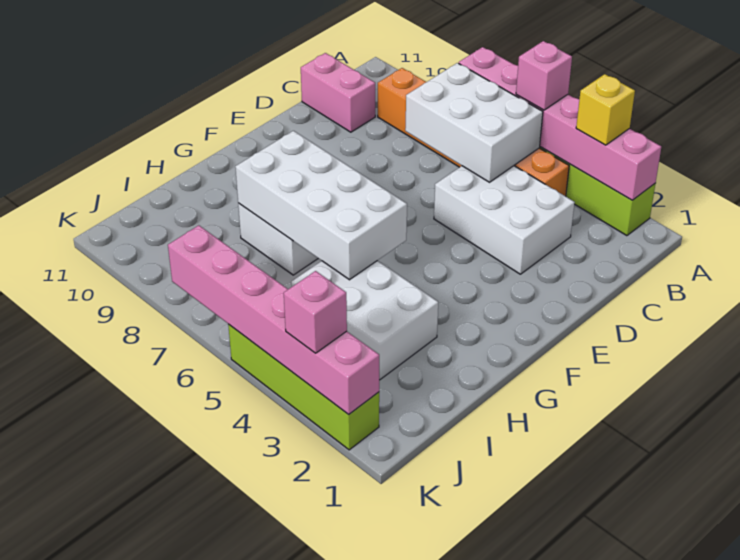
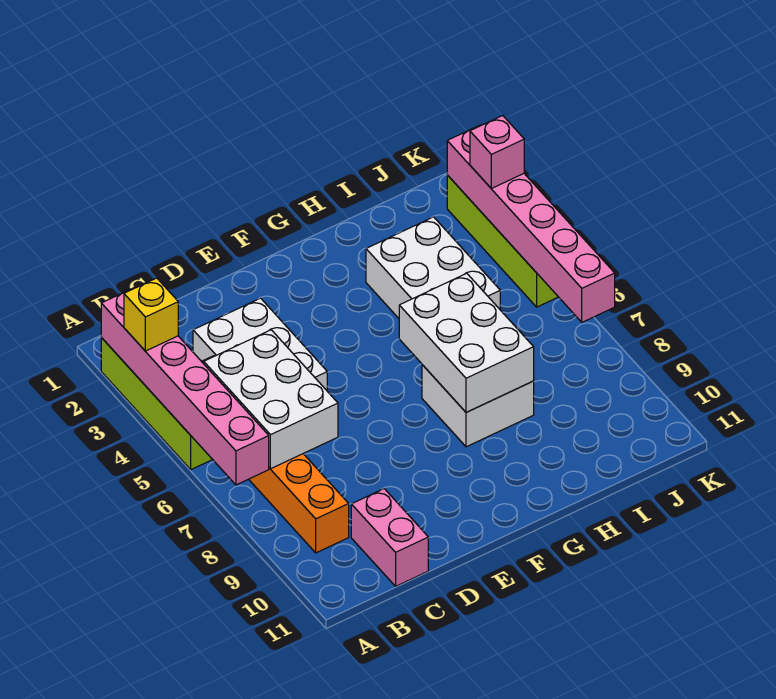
pink brick A5 level 3 -> none
white brick G5:H8 level 2 -> white brick G6:H8 level 2

